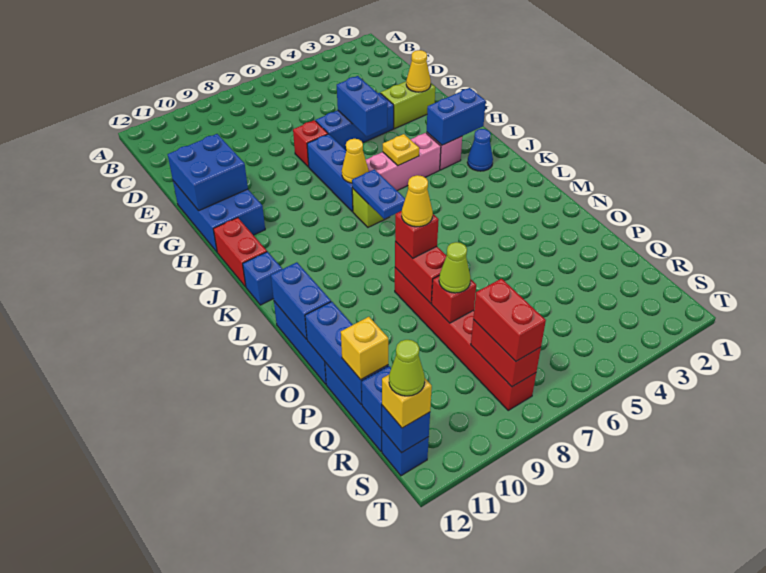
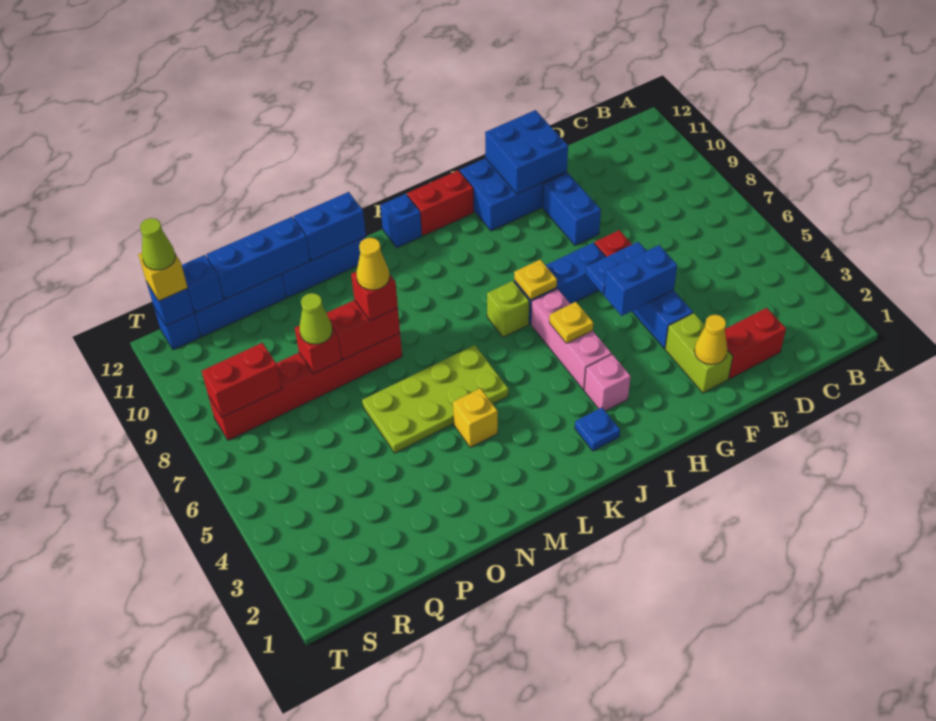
blue brick I2:I3 level 2 -> blue brick F9:F10 level 1
yellow cone I7 level 2 -> yellow plate I7 level 2
blue cone J2 level 1 -> blue plate J2 level 1
blue plate J7:K7 level 2 -> blue plate F6:G6 level 2
none -> lime plate L5:O6 level 1
yellow brick Q12 level 3 -> yellow brick M4 level 1
red brick R8:S8 level 3 -> red brick D2:E2 level 1

